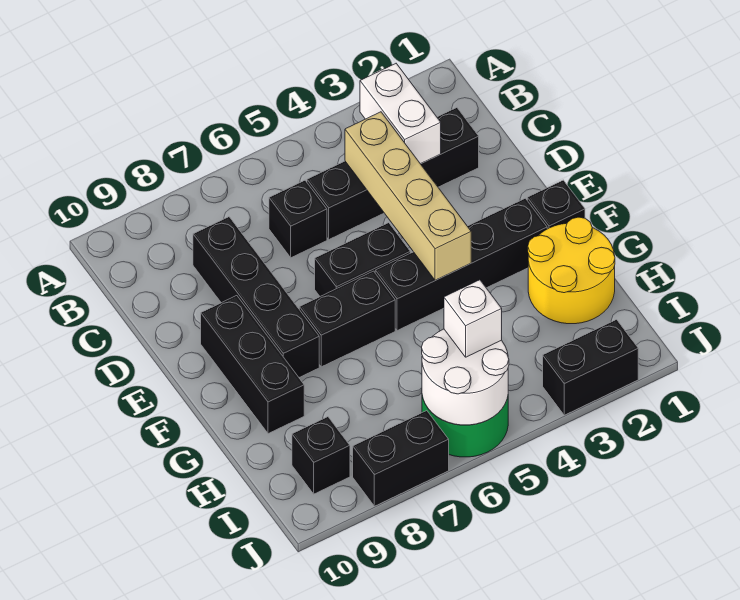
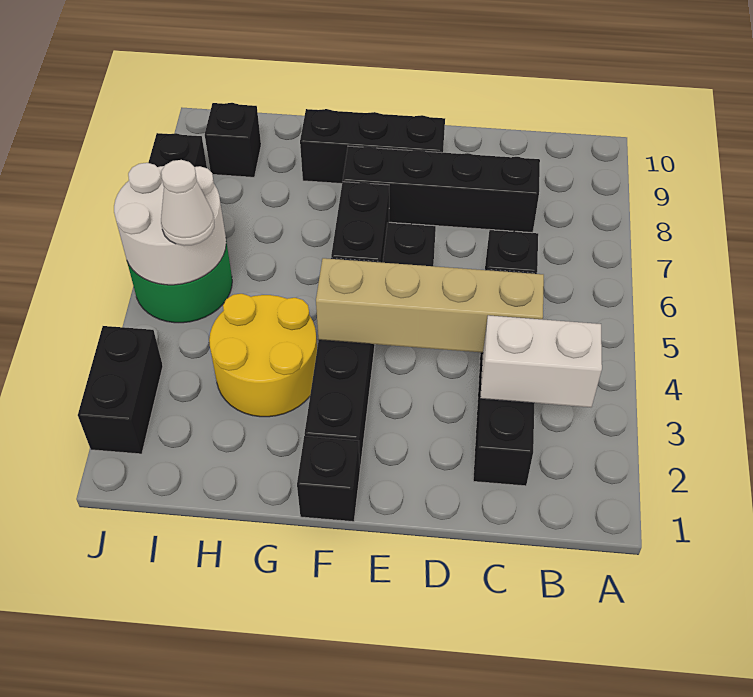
yellow round brick G1:H2 level 1 -> yellow round brick G3:H4 level 1
white brick I5 level 3 -> white cone I5 level 3

